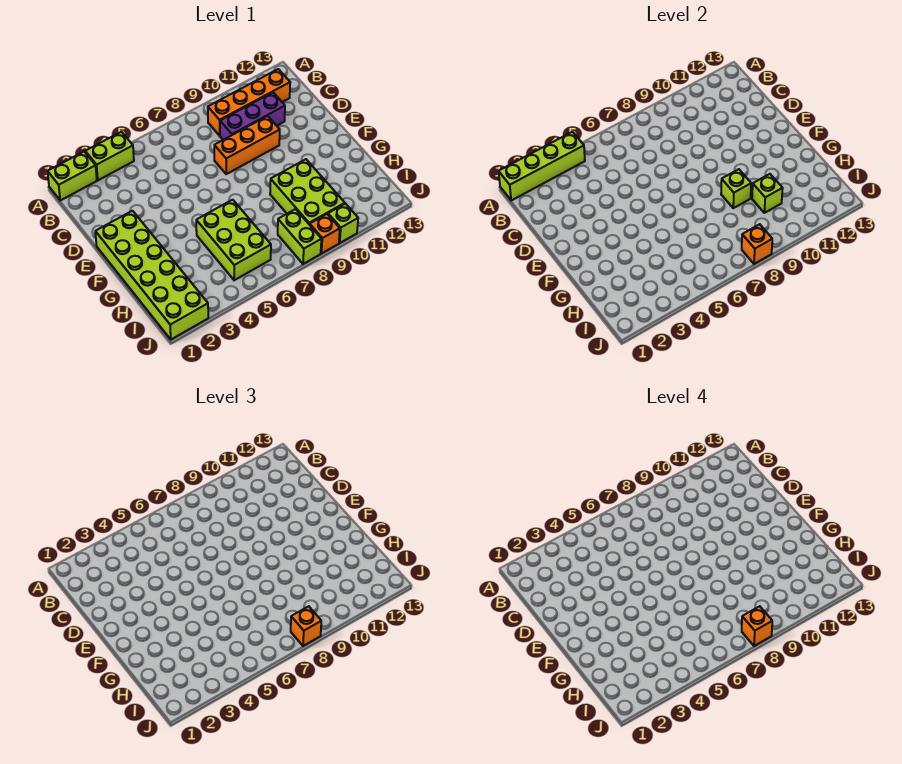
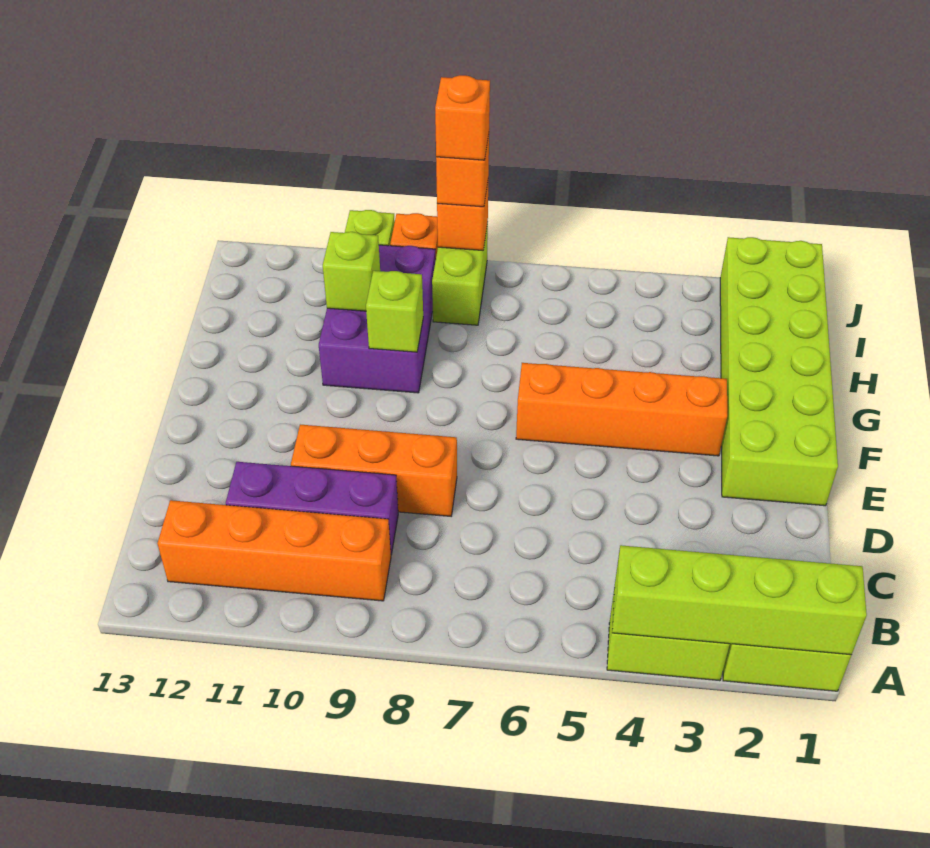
none -> orange brick F3:F6 level 1
lime brick G5:I6 level 1 -> none
lime brick G9:I10 level 1 -> purple brick G9:I10 level 1

